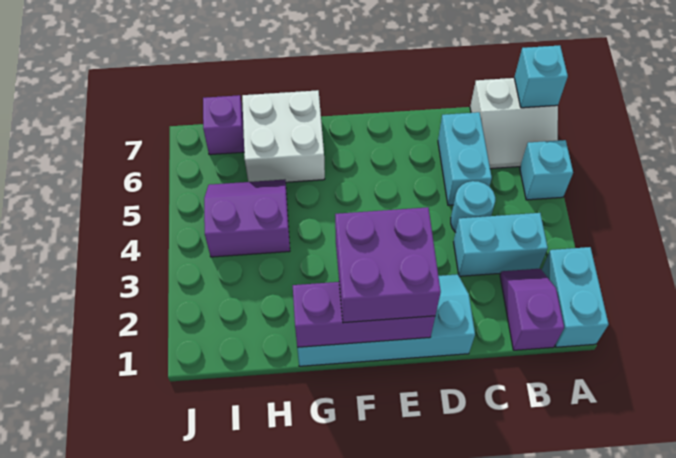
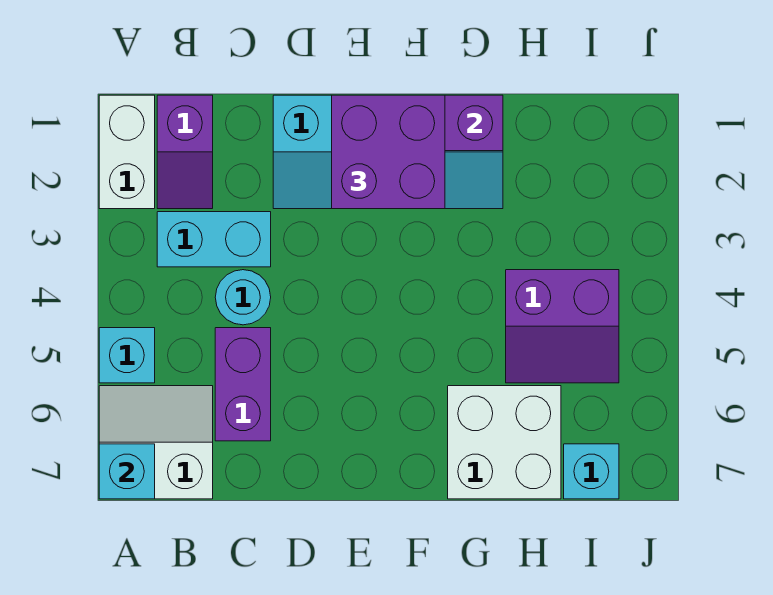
cyan brick A1:A2 level 1 -> white brick A1:A2 level 1
cyan brick C5:C6 level 1 -> purple brick C5:C6 level 1
purple brick I7 level 1 -> cyan brick I7 level 1

